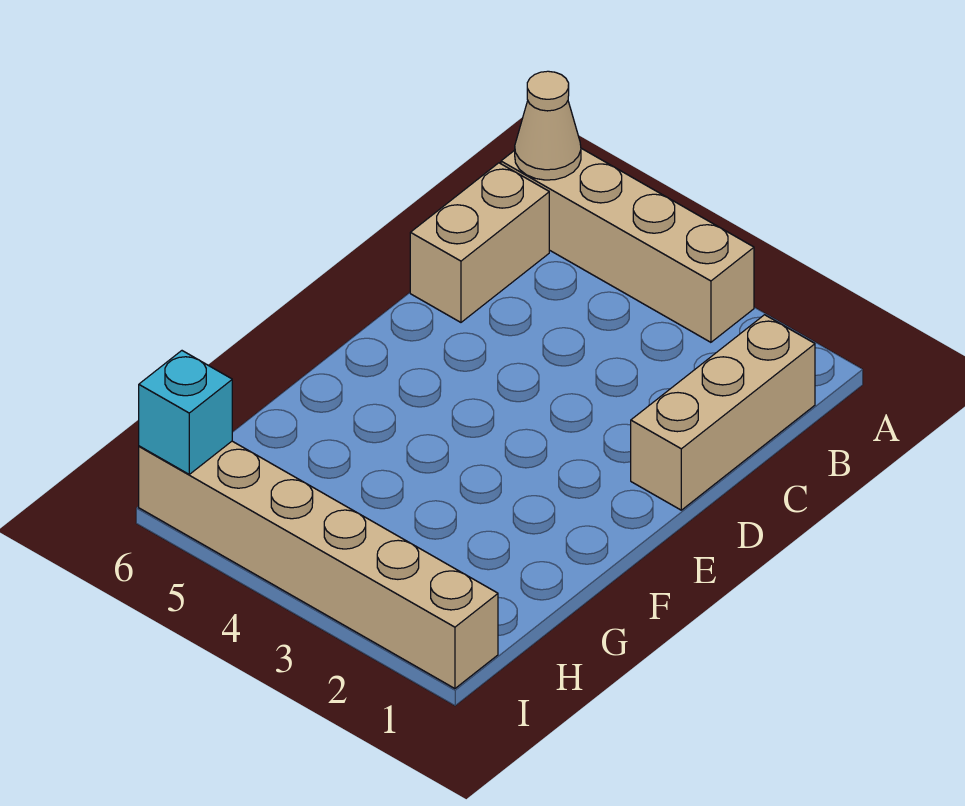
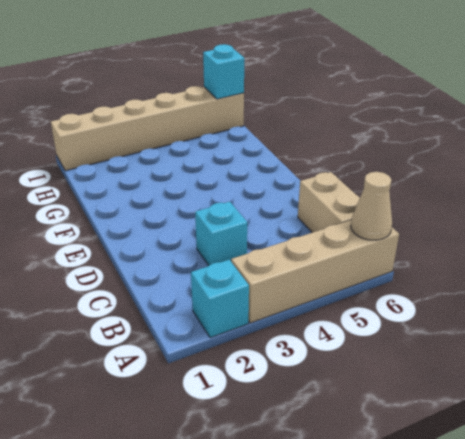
none -> cyan brick A2 level 1
tan brick B1:D1 level 1 -> none
none -> cyan brick C3 level 1

